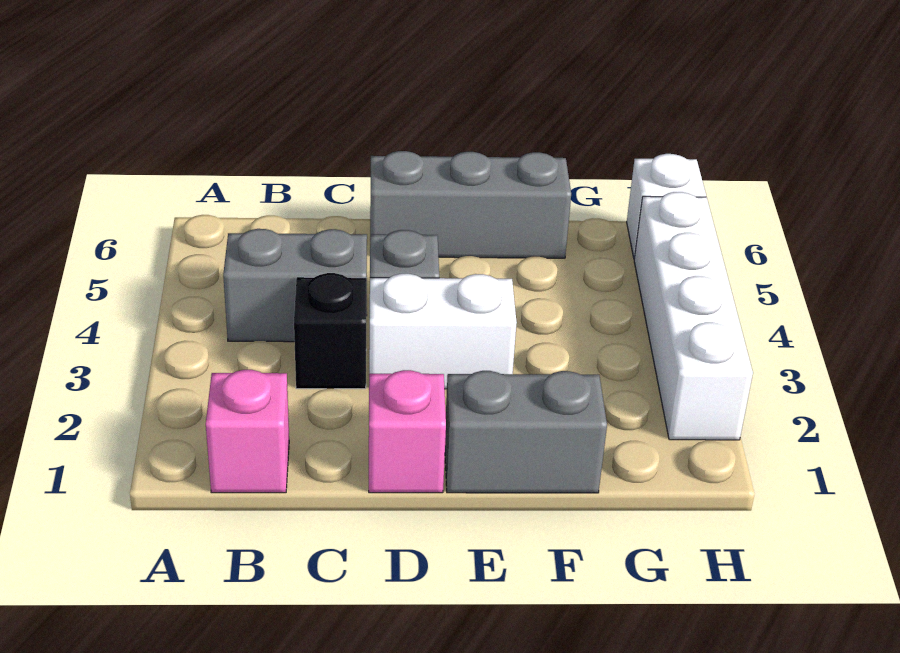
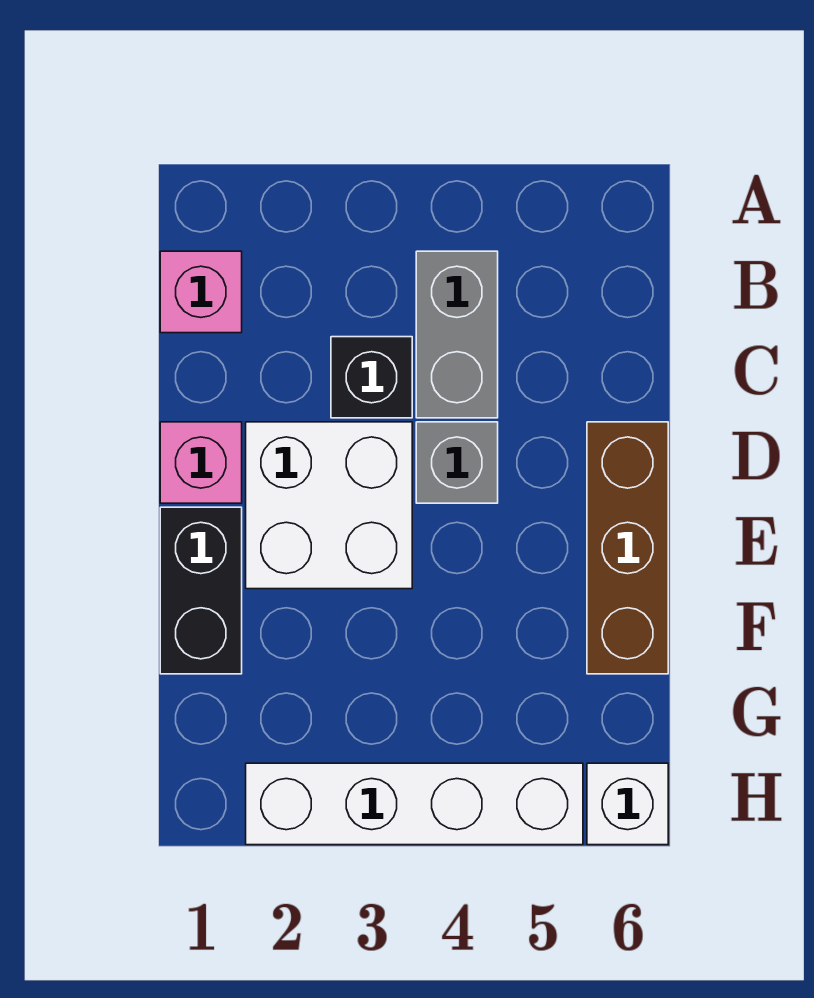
white brick D3:E3 level 1 -> white brick D2:E3 level 1
grey brick D6:F6 level 1 -> brown brick D6:F6 level 1
grey brick E1:F1 level 1 -> black brick E1:F1 level 1

